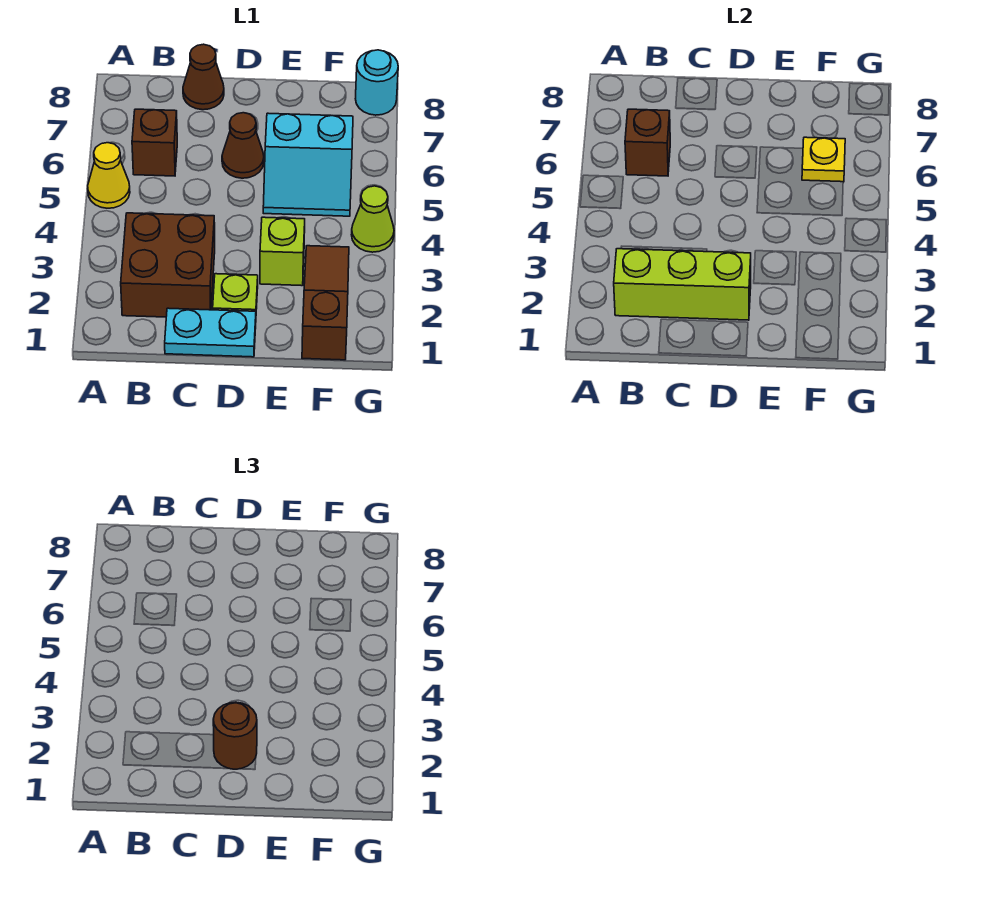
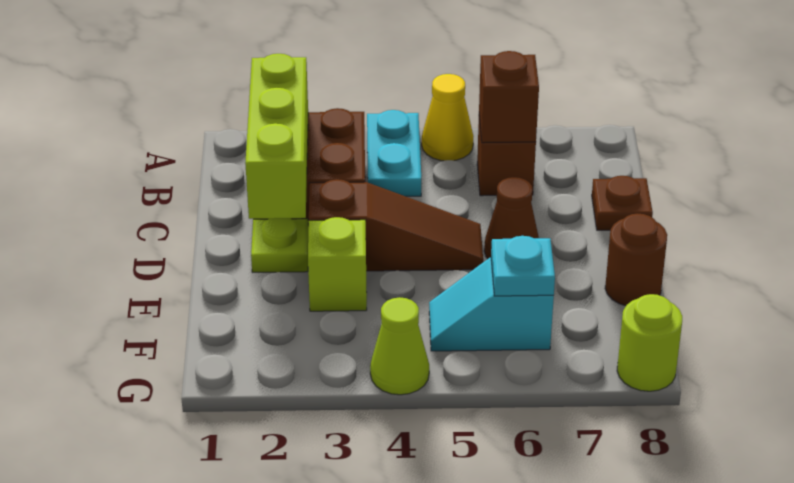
cyan plate C1:D1 level 1 -> cyan plate A4:B4 level 1
brown cone C8 level 1 -> brown plate C8 level 1
brown round brick D2 level 3 -> brown round brick E8 level 1
cyan slope E5:F6 level 1 top 6 -> cyan slope F5:F6 level 1 top 6
brown slope F1:F3 level 1 top 1 -> brown slope D3:D5 level 1 top 3
yellow plate F6 level 2 -> cyan plate F6 level 2
cyan round brick G8 level 1 -> lime round brick G8 level 1

